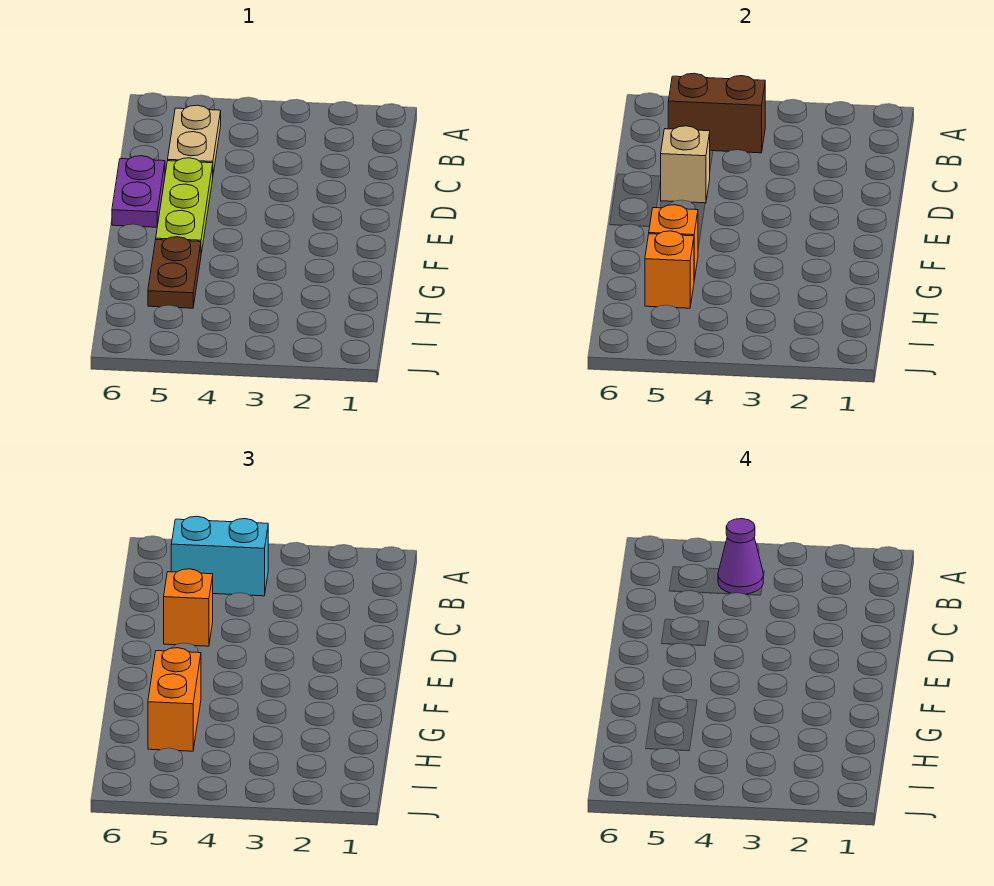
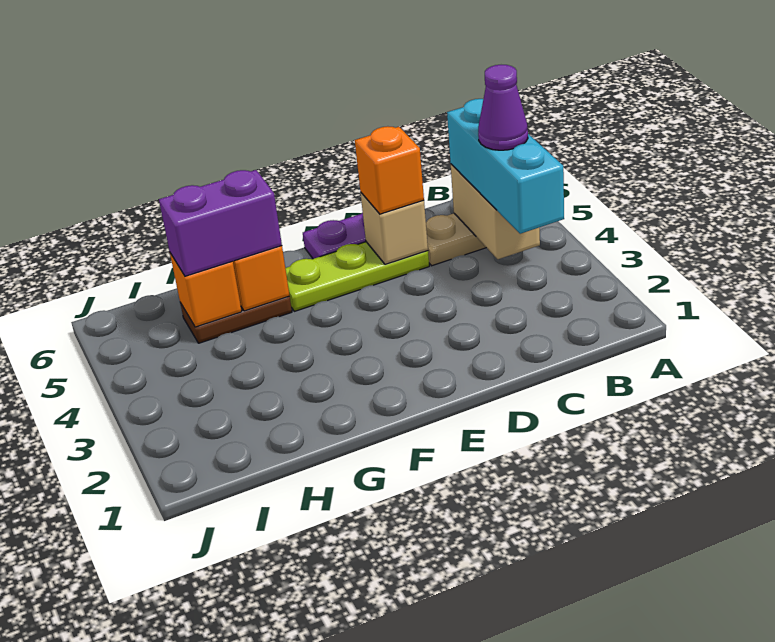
brown brick B4:B5 level 2 -> tan brick B4:B5 level 2
cyan brick B4:B5 level 3 -> cyan brick B3:B5 level 3
orange brick G5:H5 level 3 -> purple brick G5:H5 level 3

